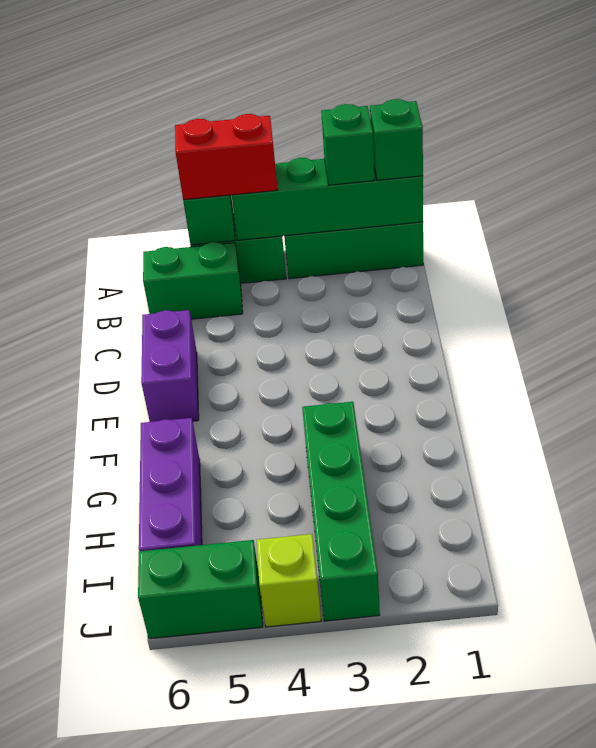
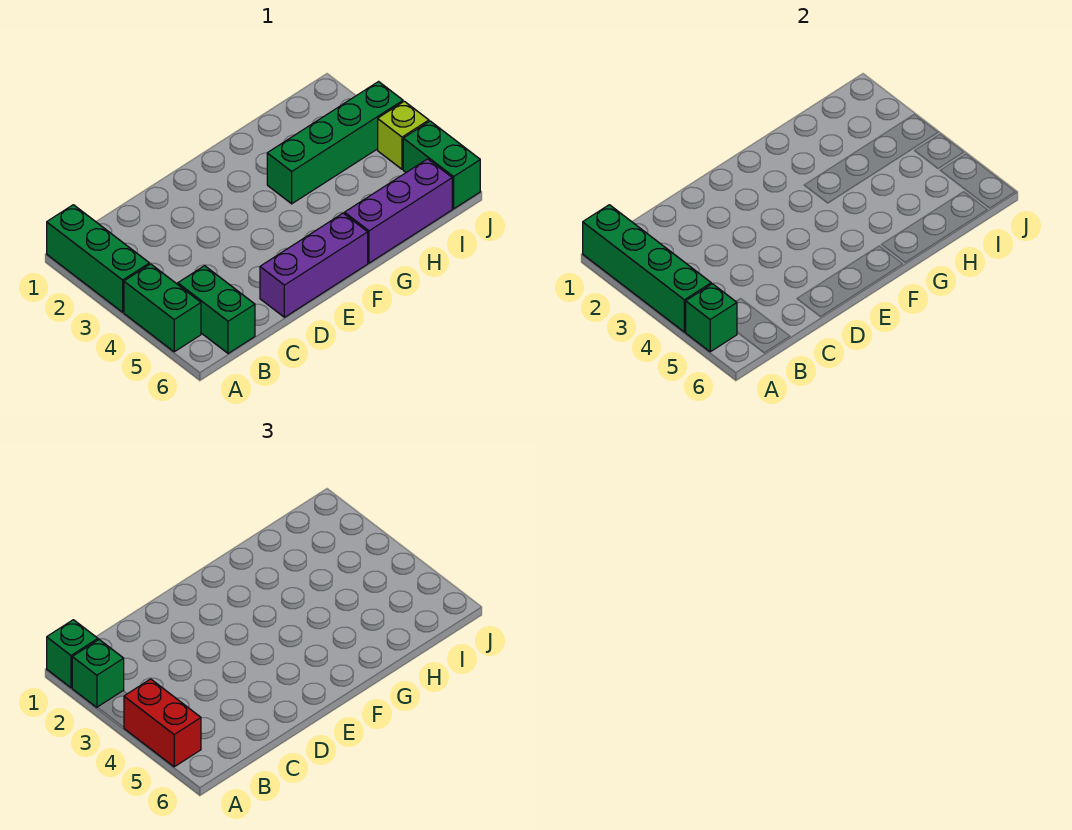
purple brick D6:E6 level 1 -> purple brick D6:F6 level 1

